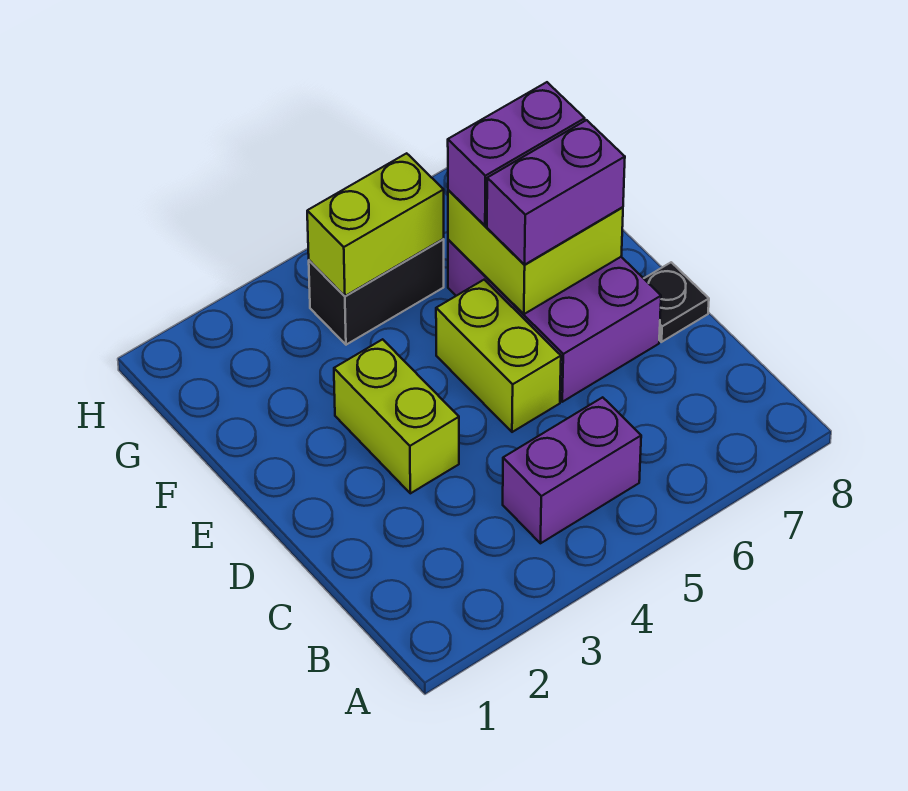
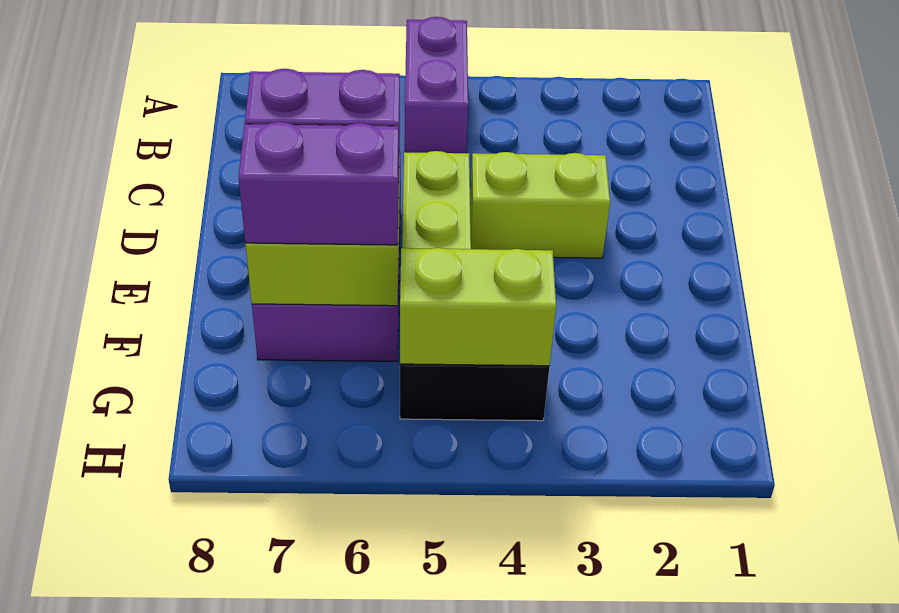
purple brick B4:B5 level 1 -> purple brick A5:B5 level 1
lime brick D3:E3 level 1 -> lime brick D3:D4 level 1
black plate D8 level 1 -> none

